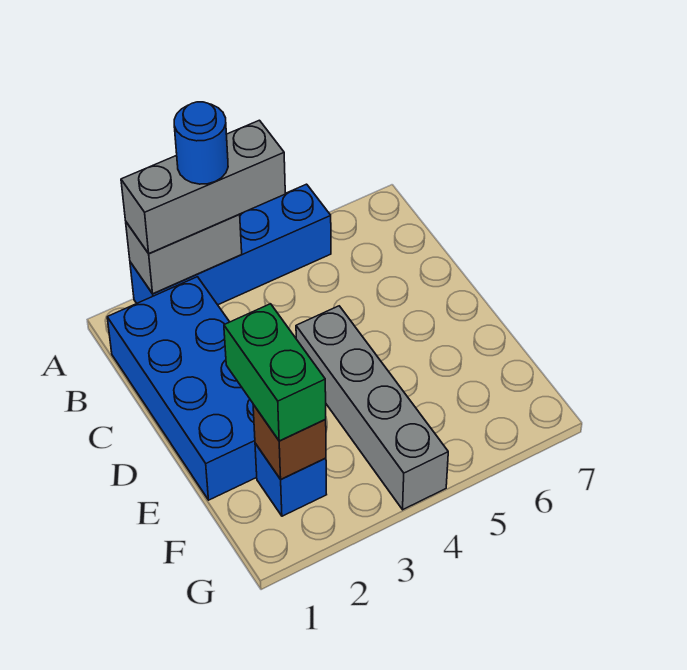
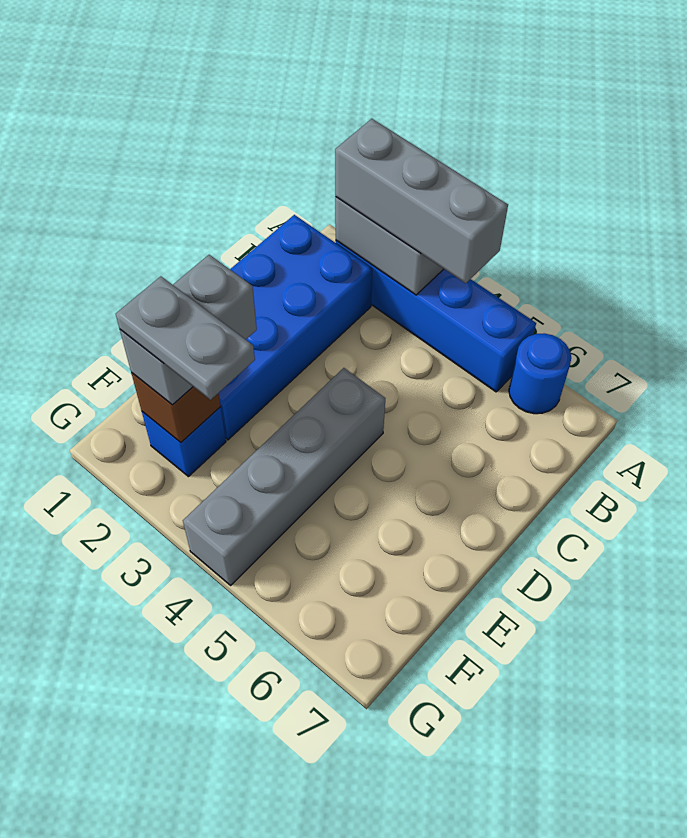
blue round brick A3 level 4 -> blue round brick A6 level 1
green brick E2:F2 level 3 -> grey brick E2:F2 level 3
none -> grey plate F2:F3 level 4

